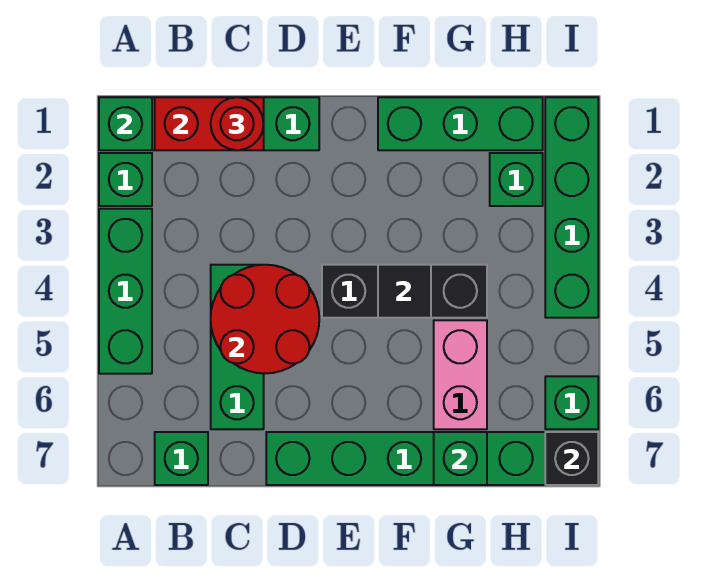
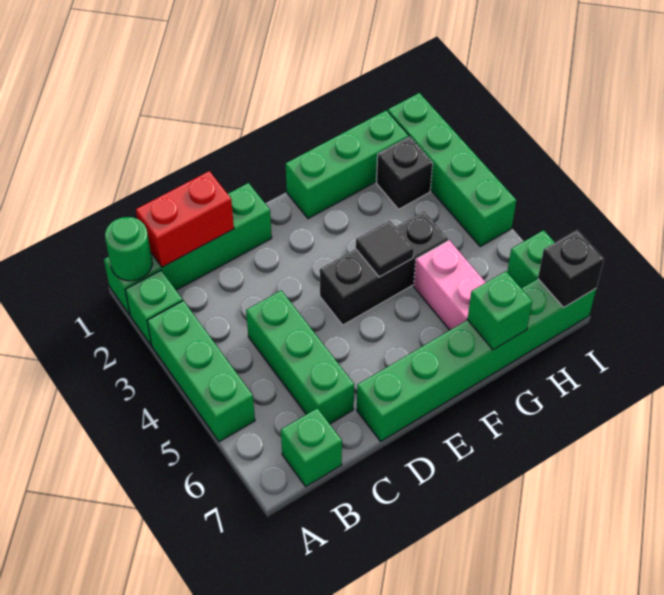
green brick A1 level 2 -> green round brick A1 level 2
red round brick C1 level 3 -> none
red round brick C4:D5 level 2 -> none
green brick H2 level 1 -> black brick H2 level 1

